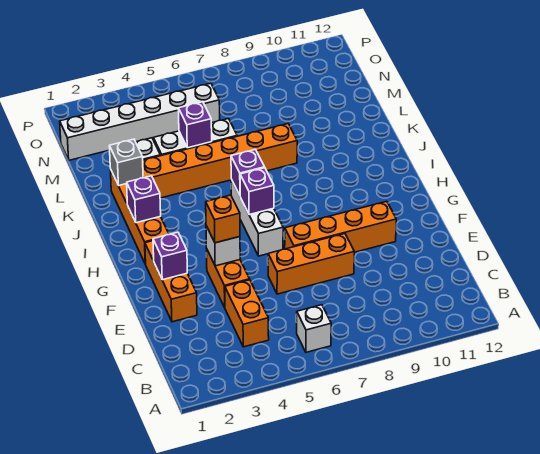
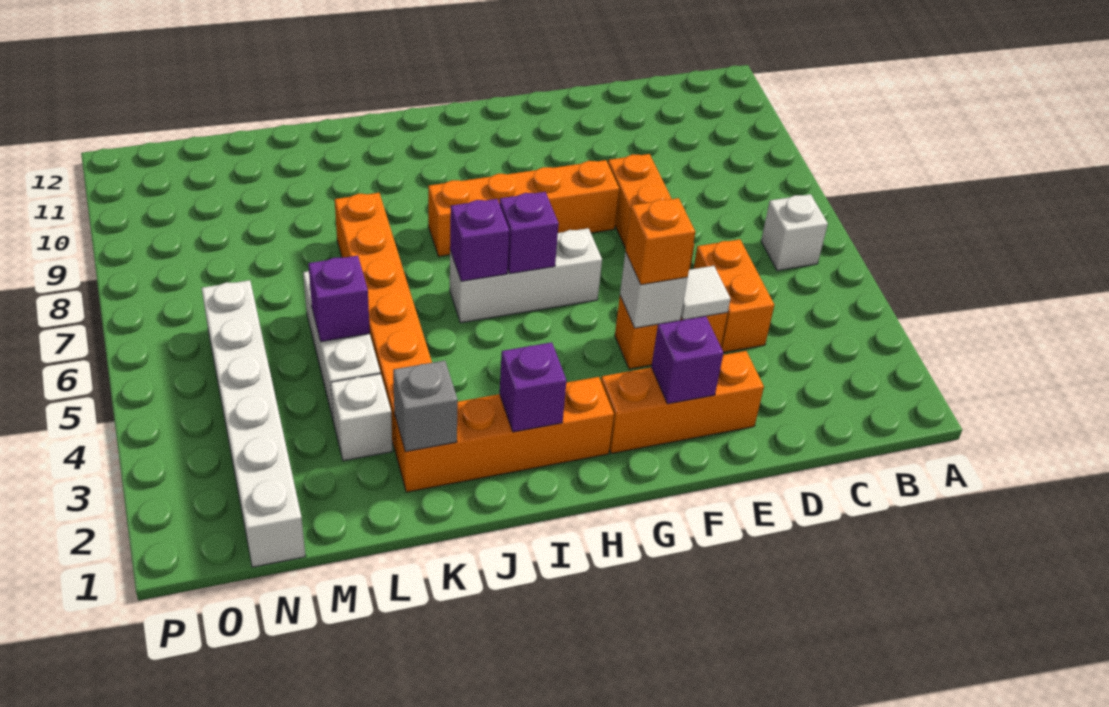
orange brick C4:D4 level 1 -> orange brick D4:D5 level 1
none -> white tile E4 level 2
orange brick F7:F10 level 1 -> orange brick F8:I8 level 1

